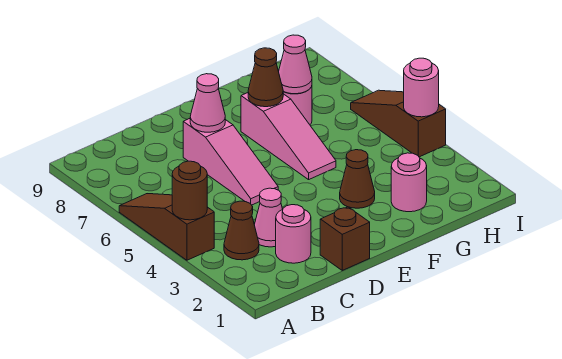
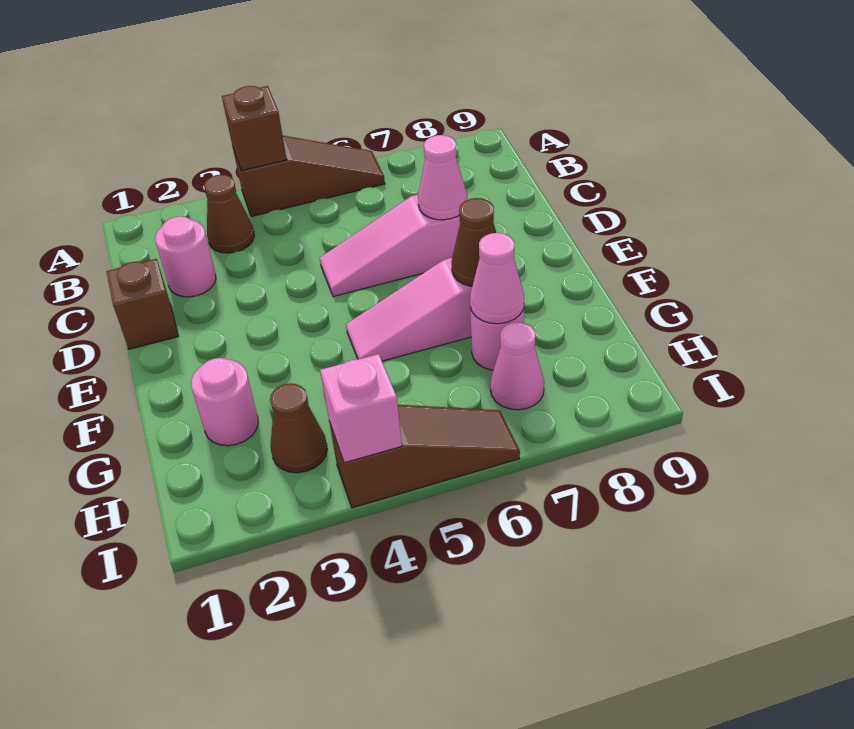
brown round brick A4 level 2 -> brown brick A4 level 2
pink cone C3 level 1 -> pink cone H7 level 1
brown cone F3 level 1 -> brown cone H3 level 1
pink round brick I4 level 2 -> pink brick I4 level 2

